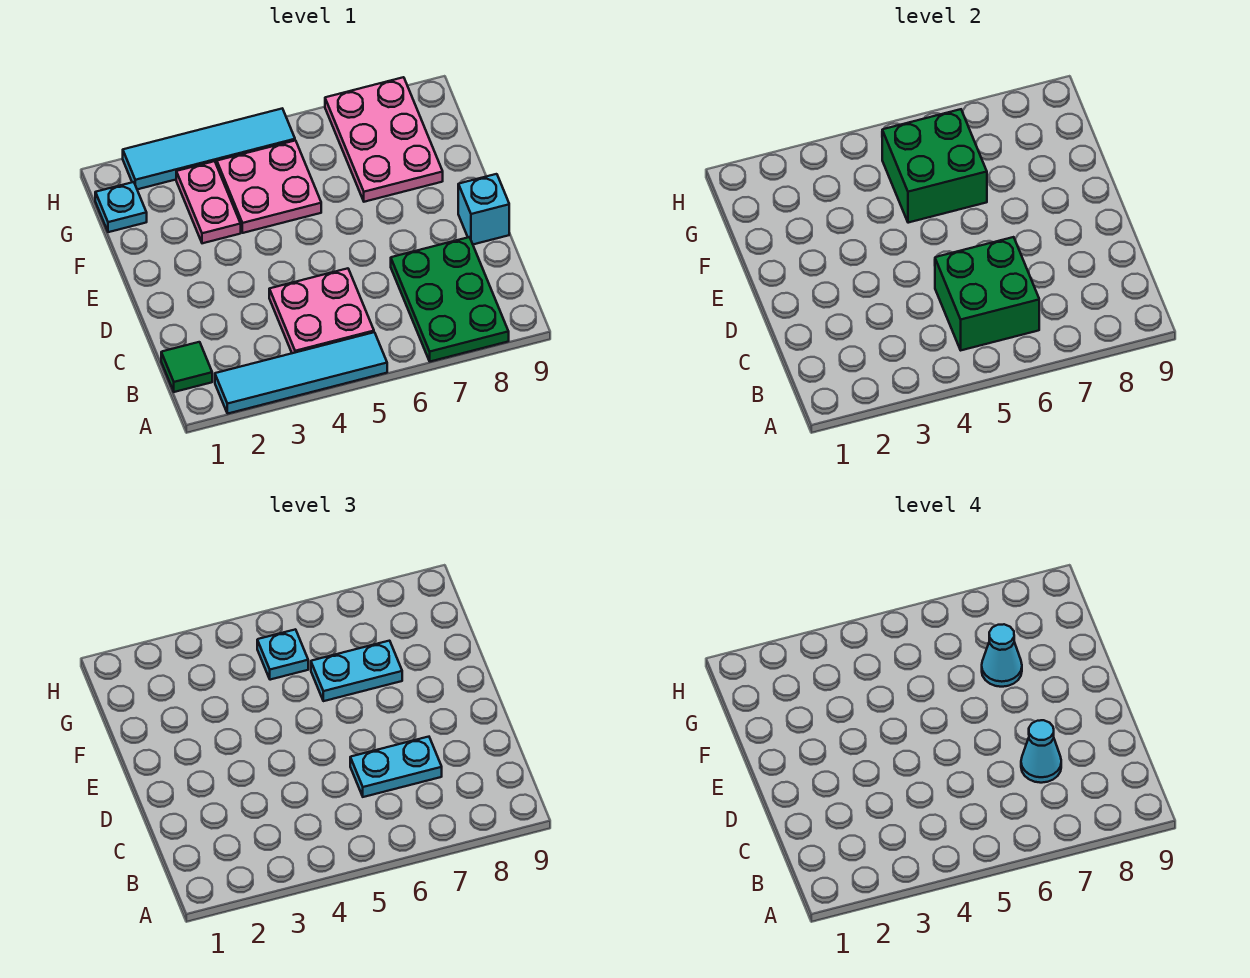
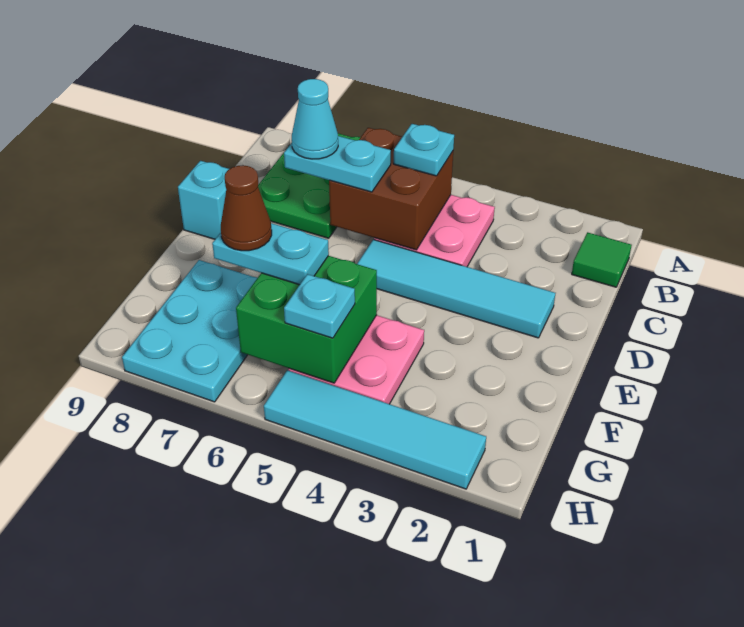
cyan tile A2:A5 level 1 -> cyan tile D2:D5 level 1
green brick B5:C6 level 2 -> brown brick B5:C6 level 2
pink plate F3:G3 level 1 -> none
pink plate F7:H8 level 1 -> cyan plate F7:H8 level 1
cyan cone F7 level 4 -> brown cone F7 level 4
cyan plate G1 level 1 -> cyan plate B5 level 3

